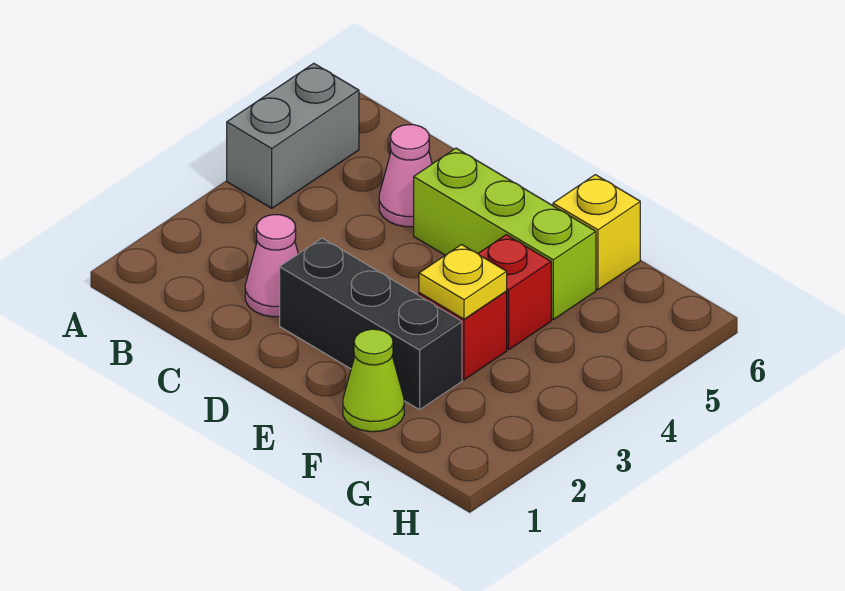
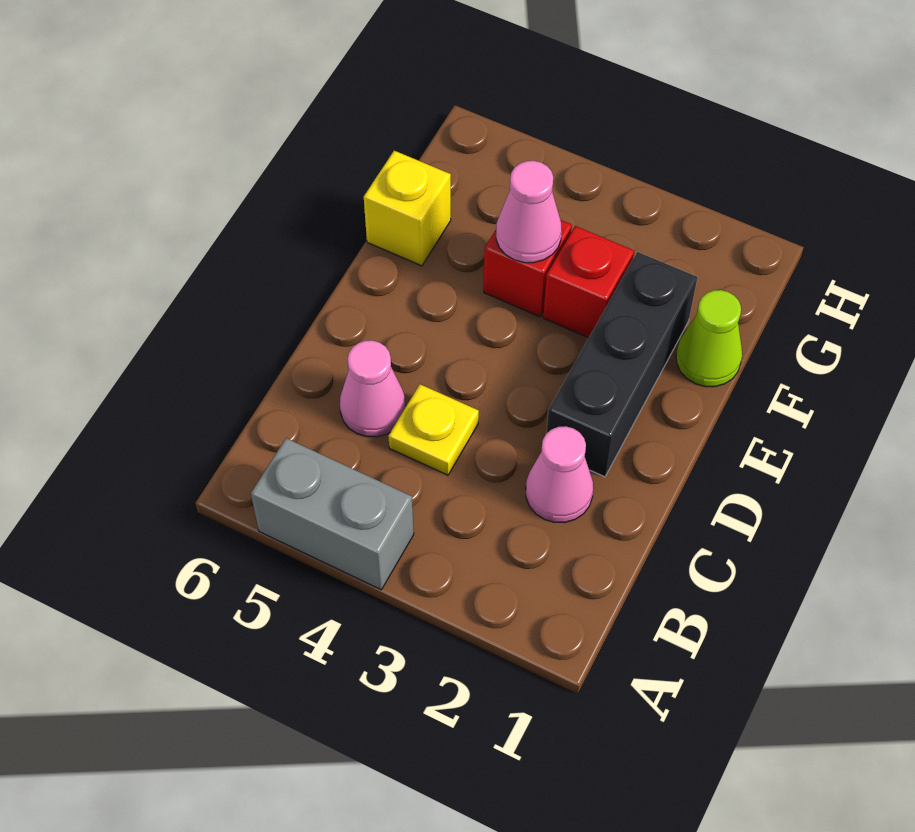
lime brick D5:F5 level 1 -> none
yellow plate F3 level 2 -> yellow plate C4 level 1
none -> pink cone F4 level 2

